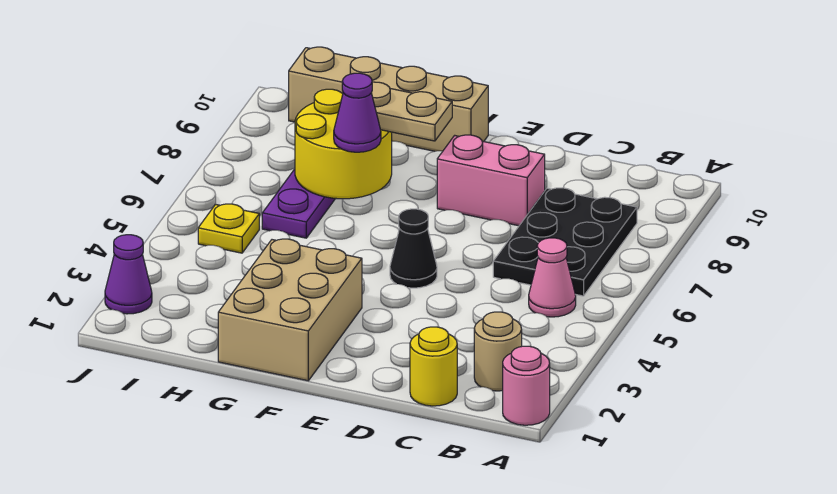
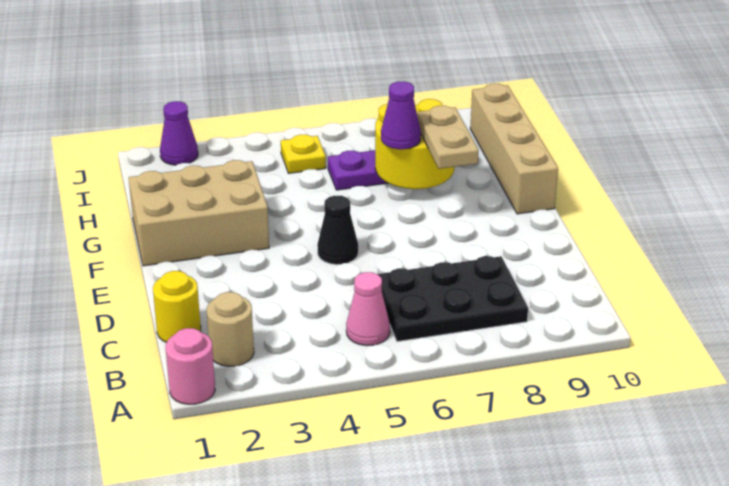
pink brick D8:E8 level 1 -> none

